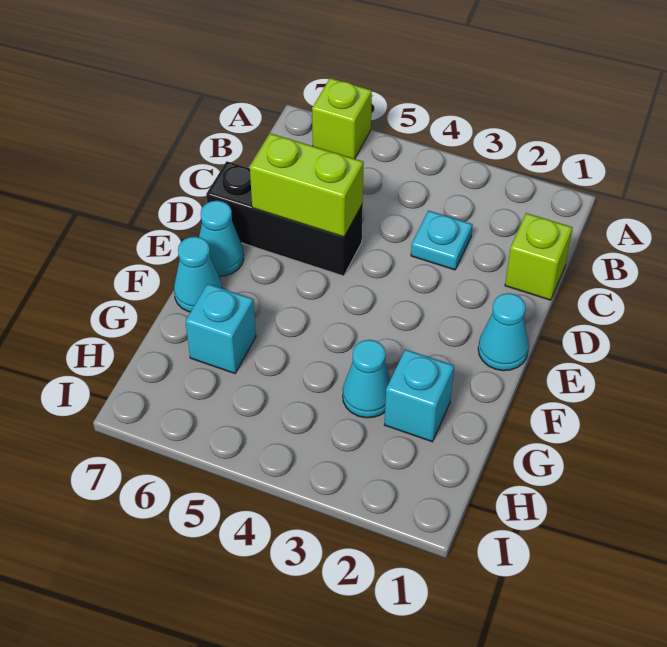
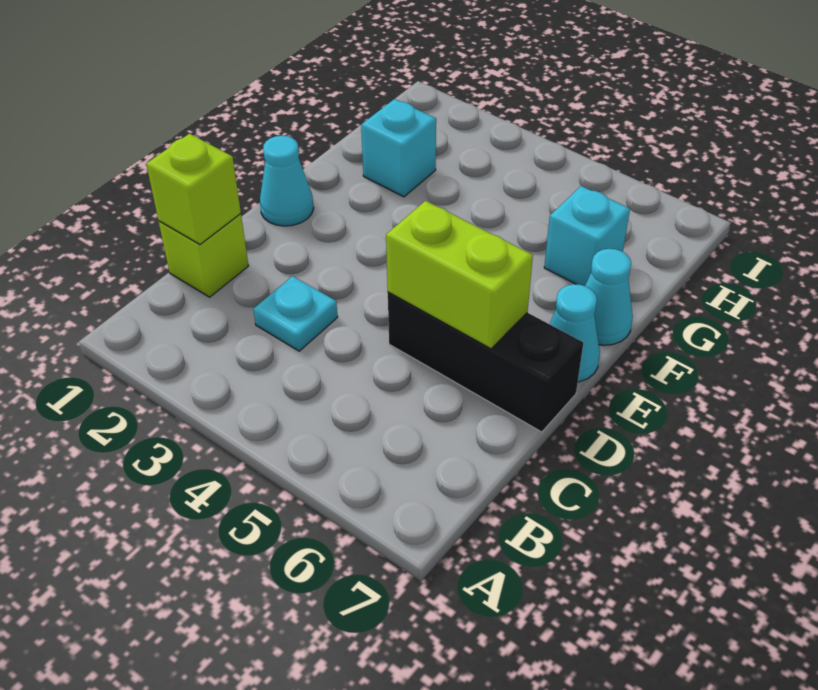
lime brick A6 level 1 -> lime brick C1 level 2
cyan cone G3 level 1 -> none

